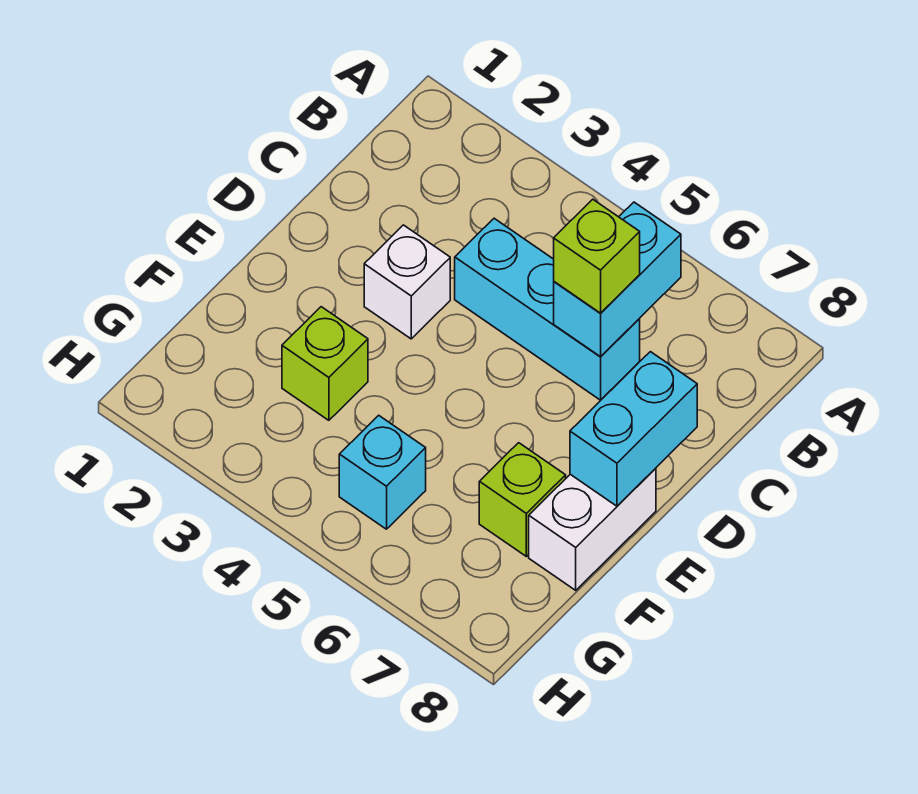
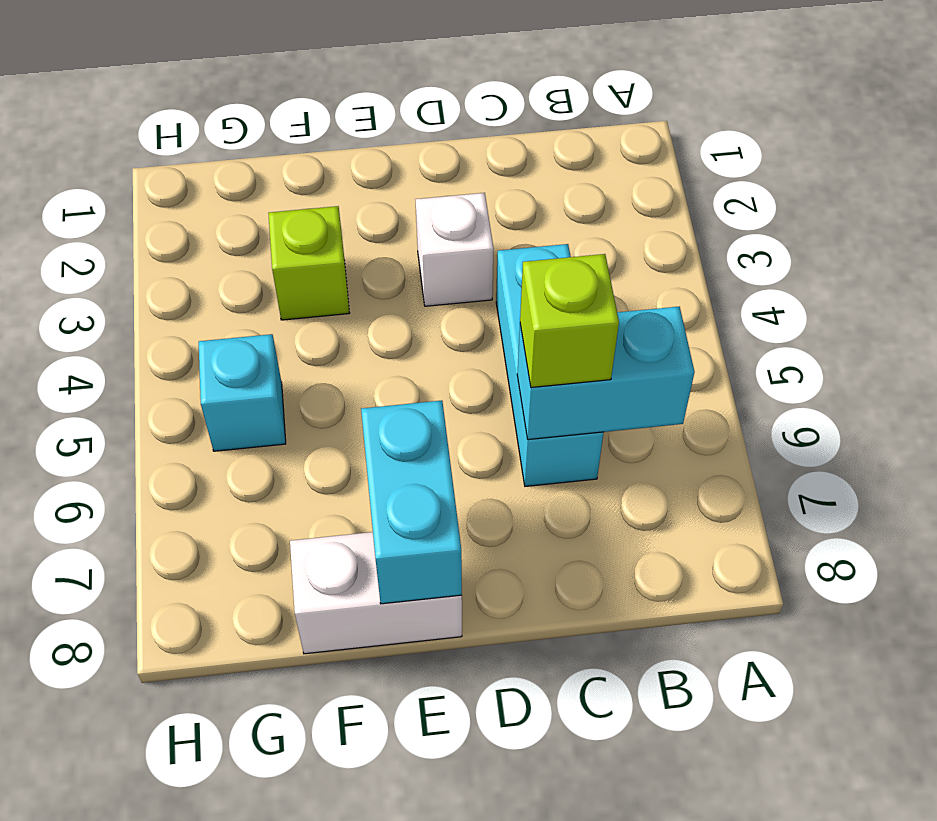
cyan brick D8:E8 level 2 -> cyan brick E7:E8 level 2
lime brick F7 level 1 -> none

